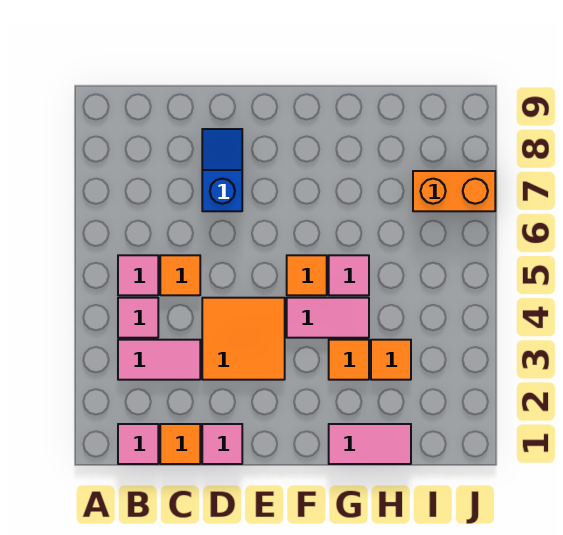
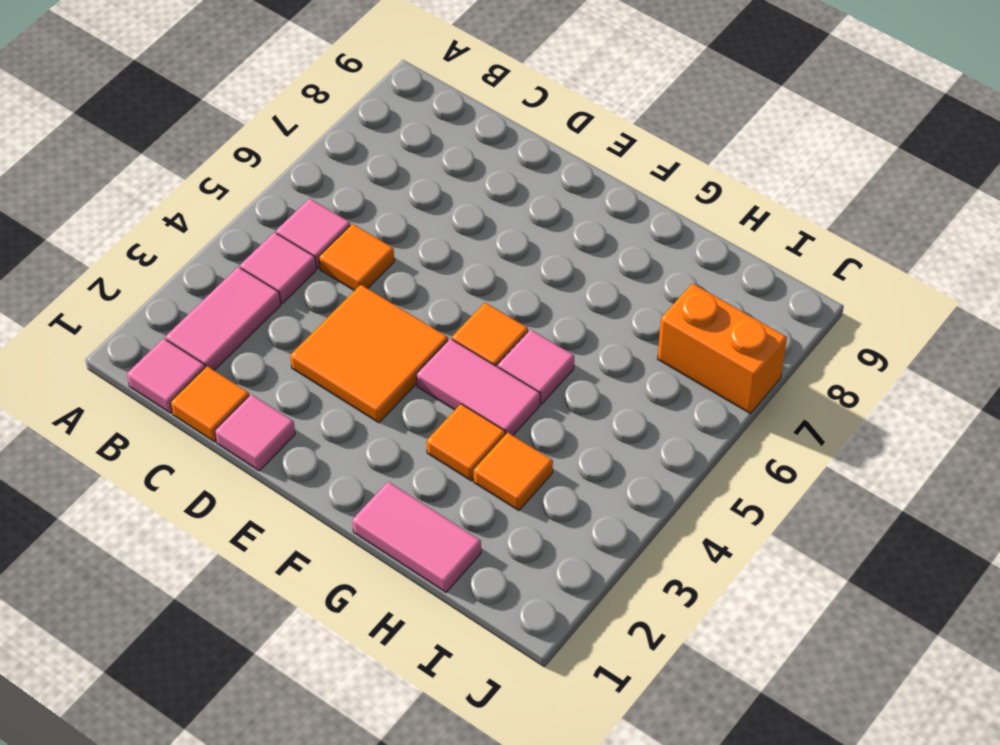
pink tile B3:C3 level 1 -> pink tile B2:B3 level 1
blue slope D7:D8 level 1 top 7 -> none

